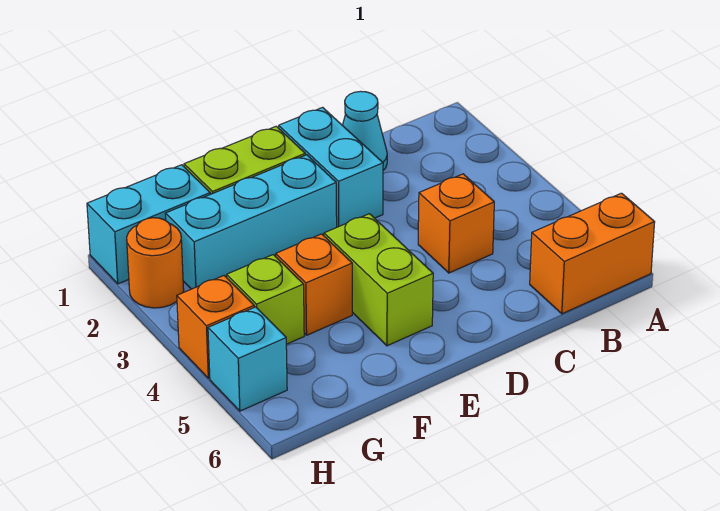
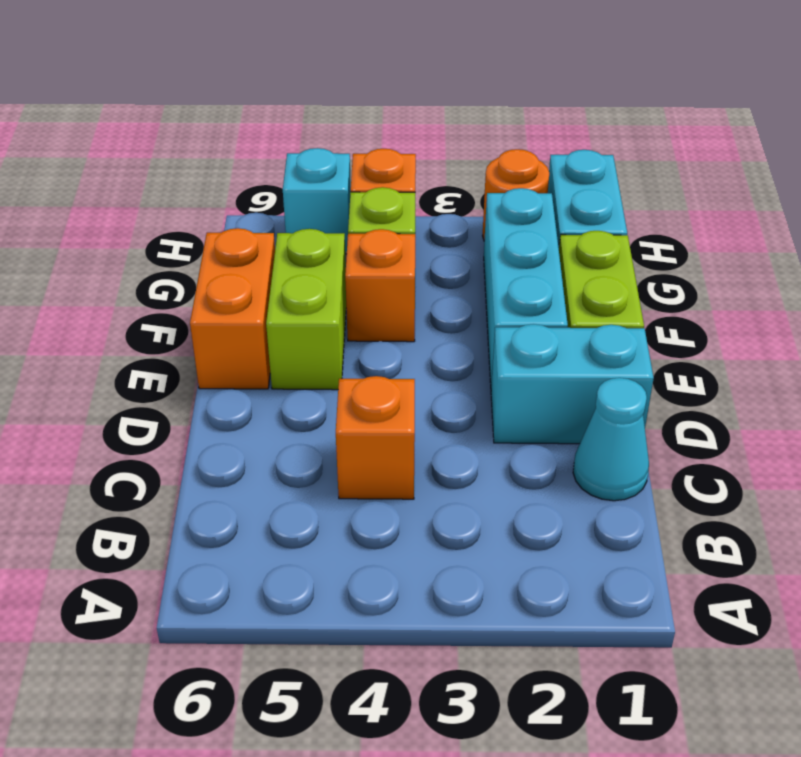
orange brick A6:B6 level 1 -> orange brick E6:F6 level 1
lime brick E4:E5 level 1 -> lime brick E5:F5 level 1

